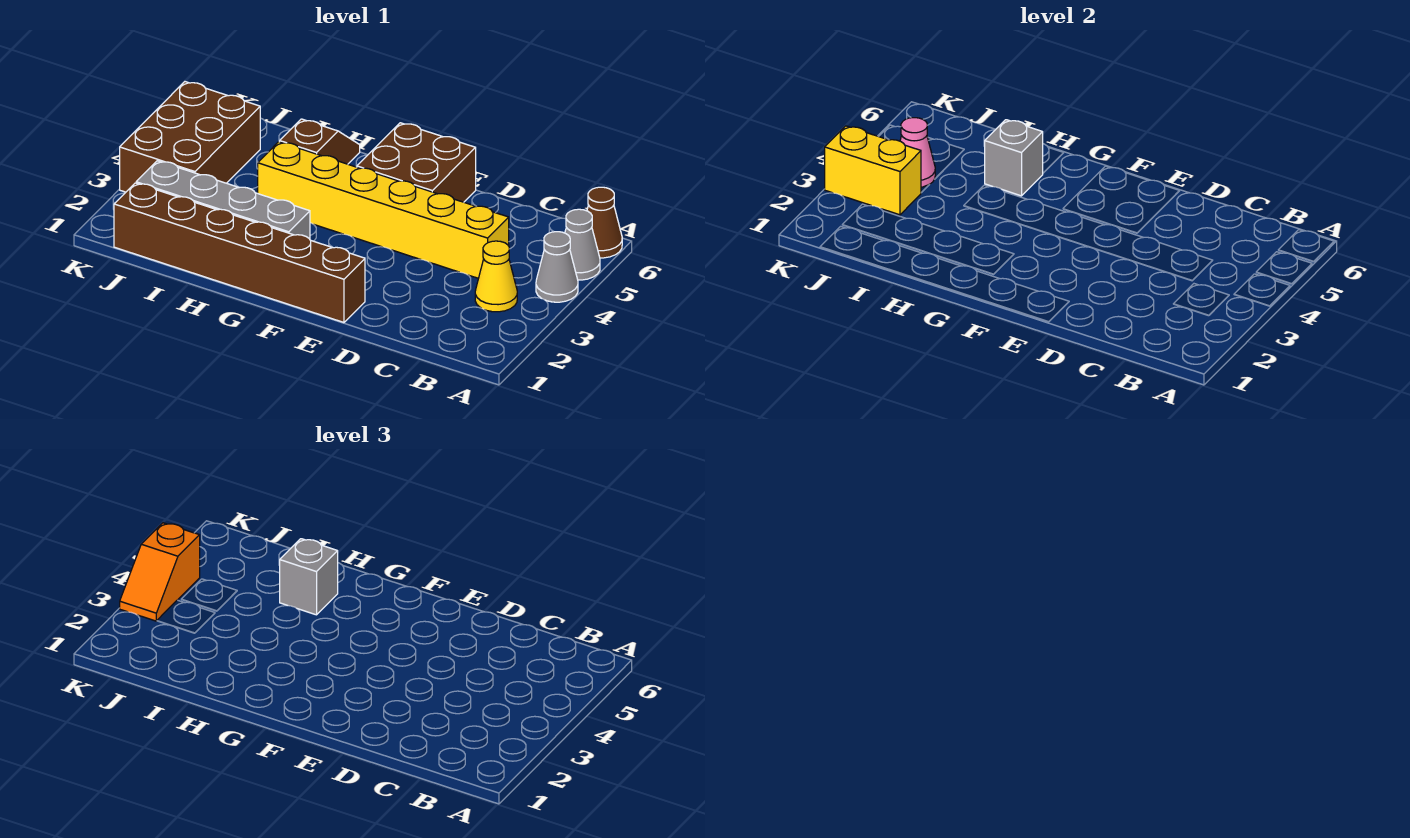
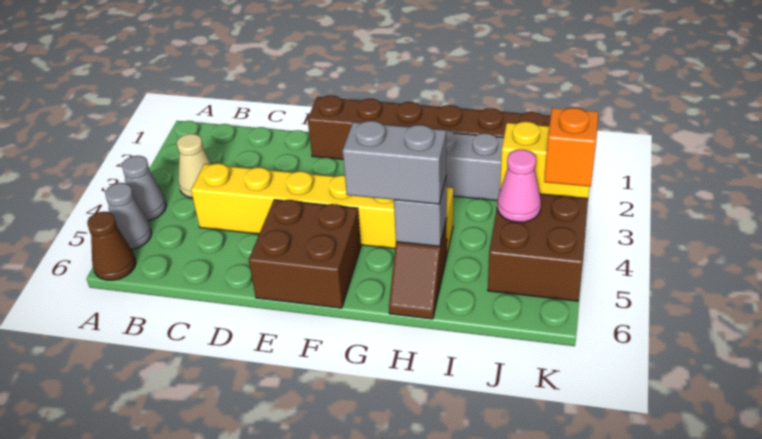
yellow cone B3 level 1 -> tan cone B3 level 1
grey brick H5 level 3 -> grey brick G5:H5 level 3

